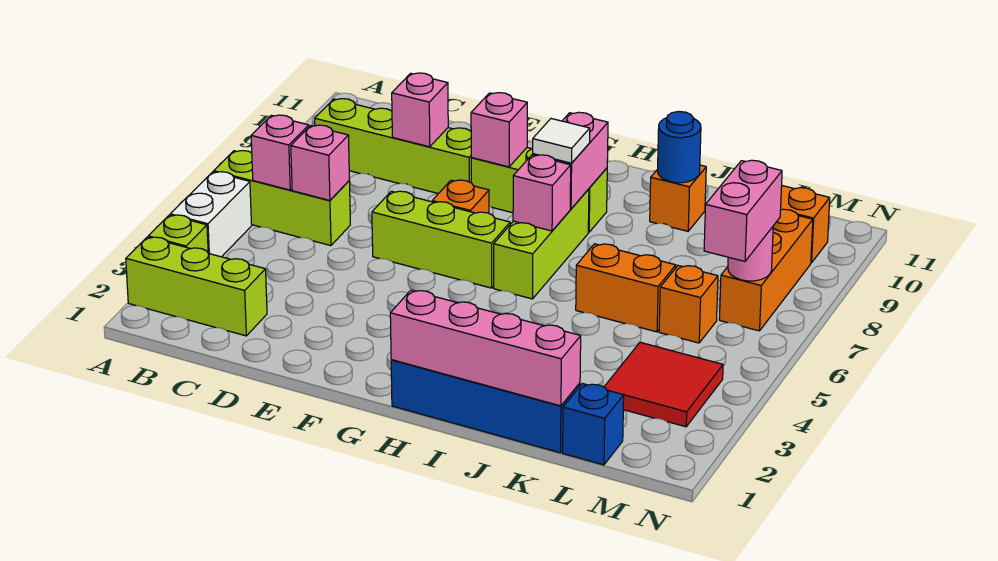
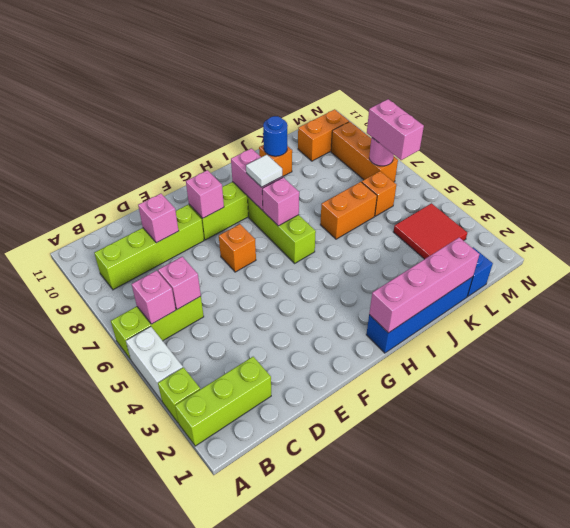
lime brick E6:G6 level 1 -> none

